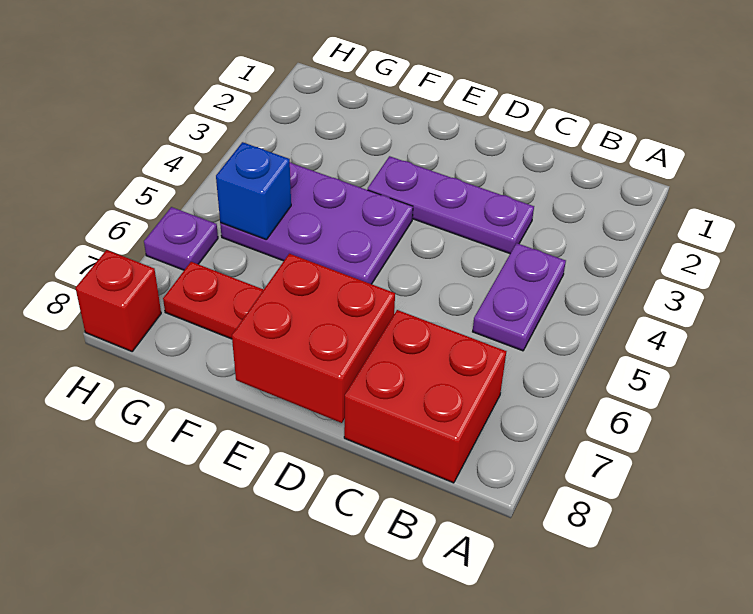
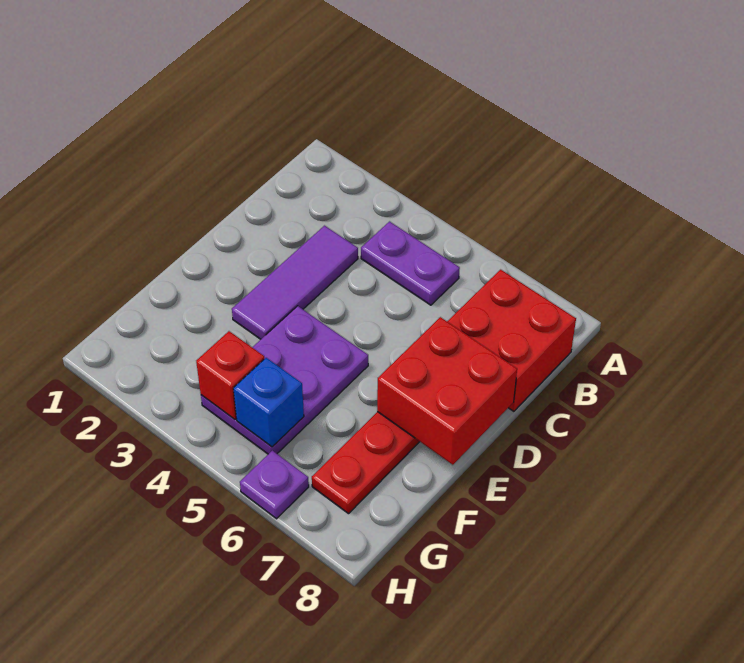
purple plate C3:E3 level 1 -> purple tile C3:E3 level 1
red brick H8 level 1 -> red brick G4 level 2

